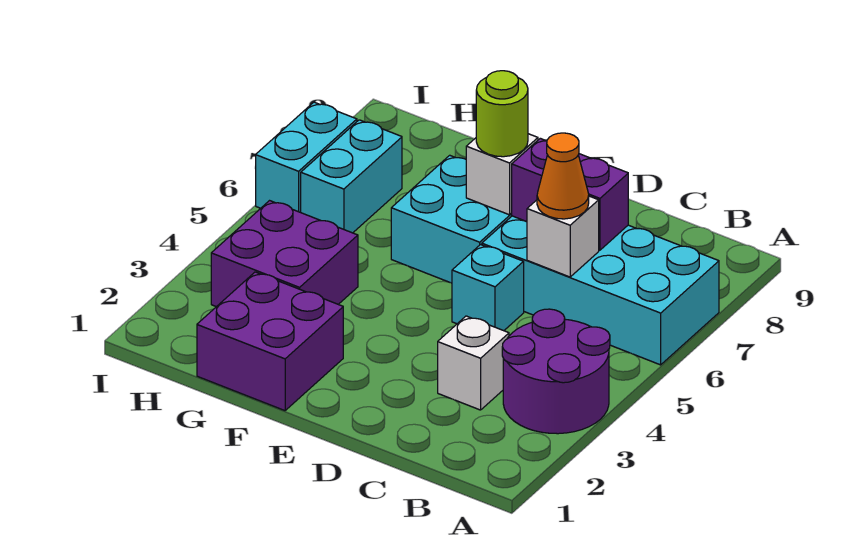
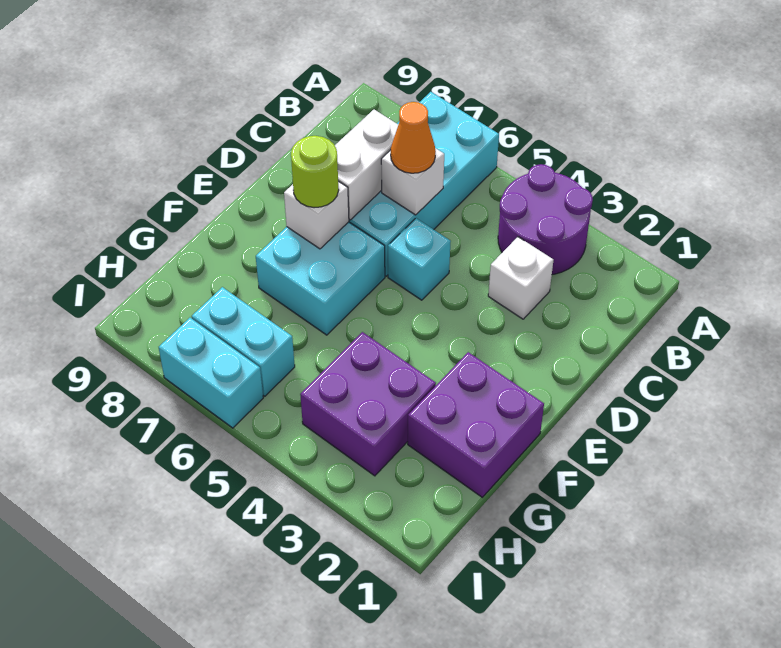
purple brick C7:D7 level 2 -> white brick C7:D7 level 2

